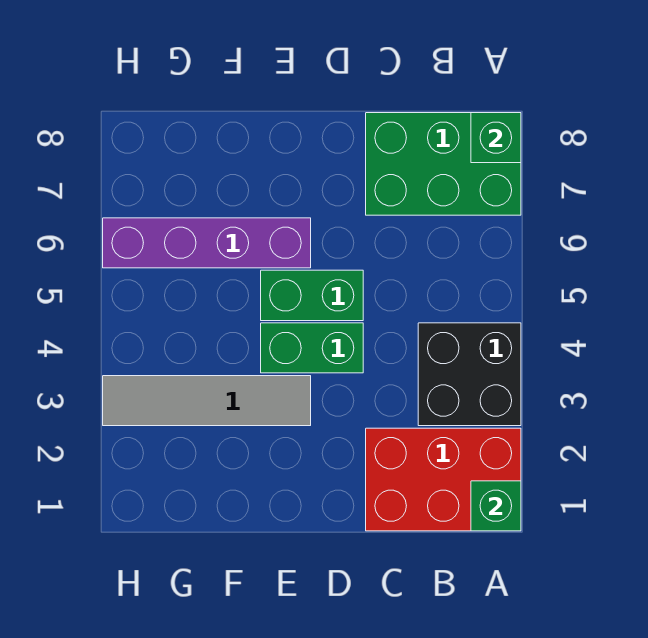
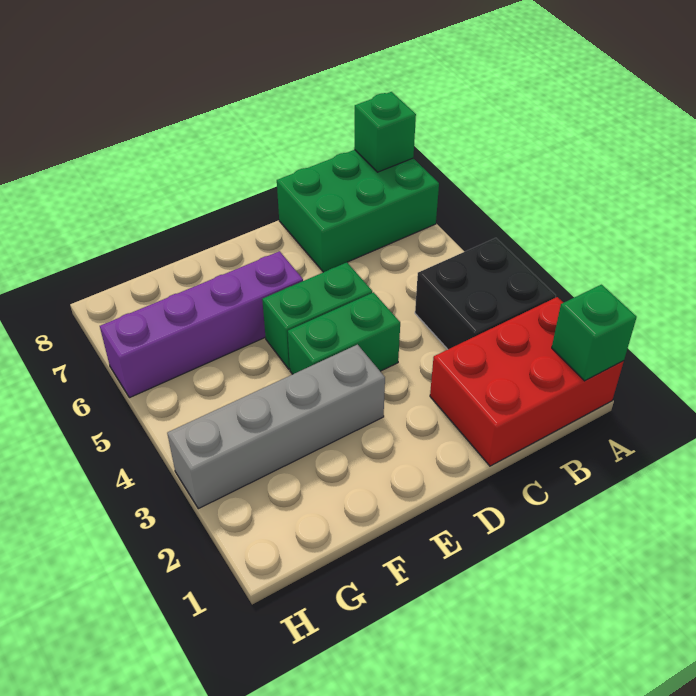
grey tile E3:H3 level 1 -> grey brick E3:H3 level 1

